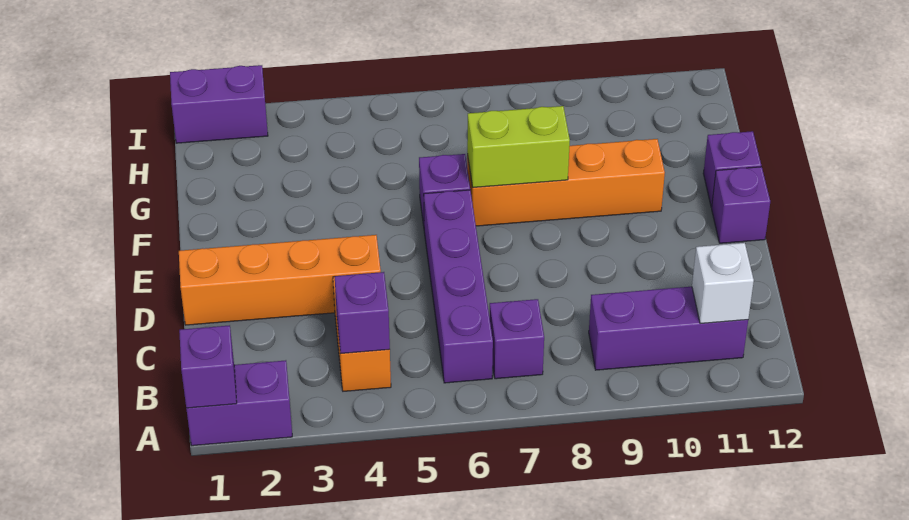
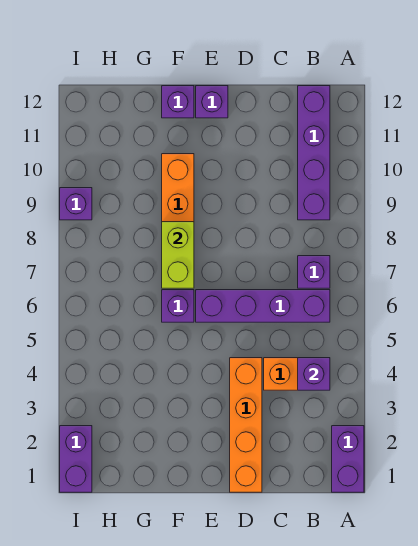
purple brick A1 level 2 -> purple brick I9 level 1
purple brick B9:B11 level 1 -> purple brick B9:B12 level 1
white brick B11 level 2 -> none

